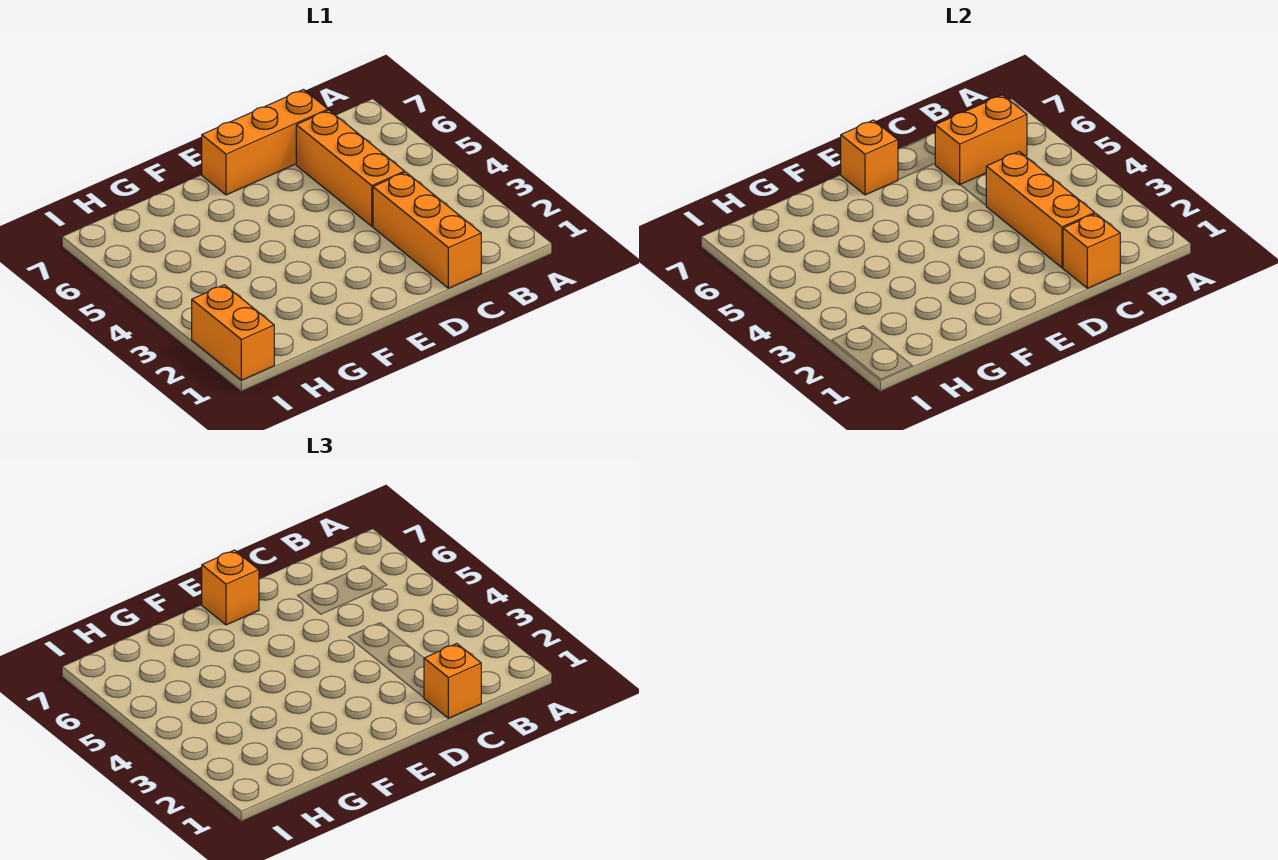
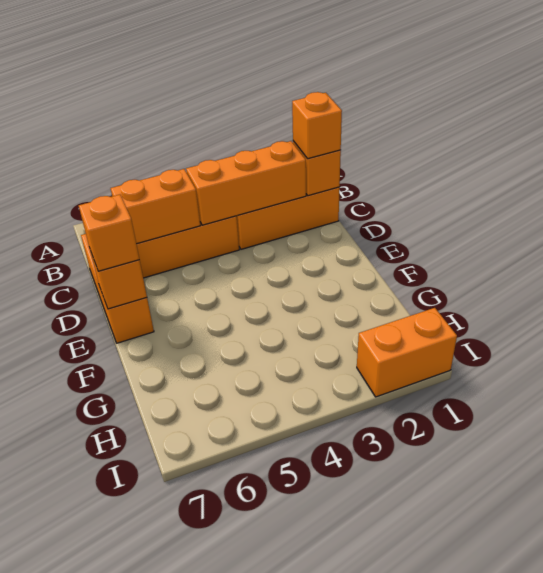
orange brick B6:C6 level 2 -> orange brick C5:C6 level 2

